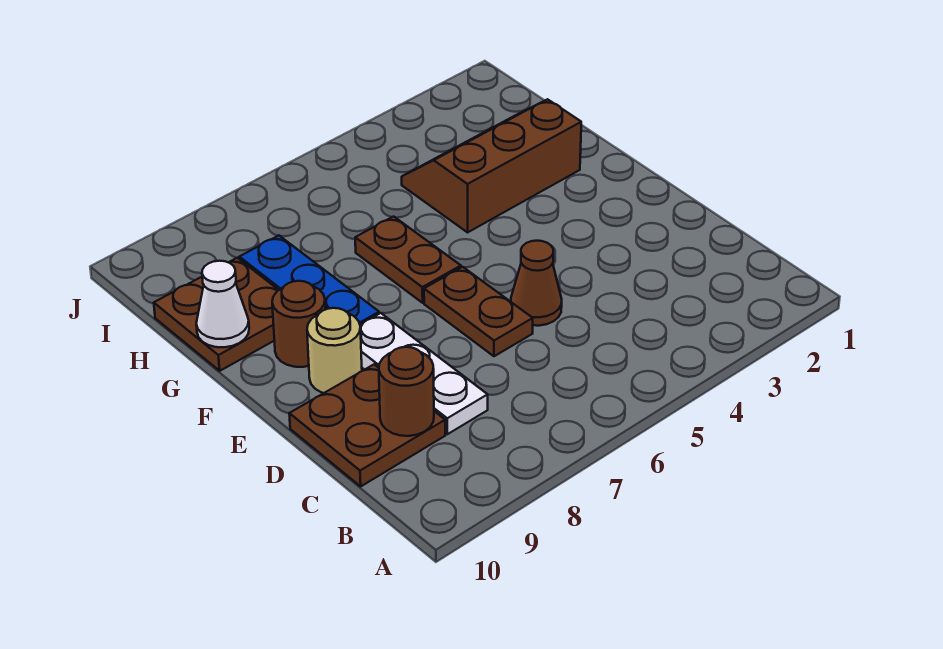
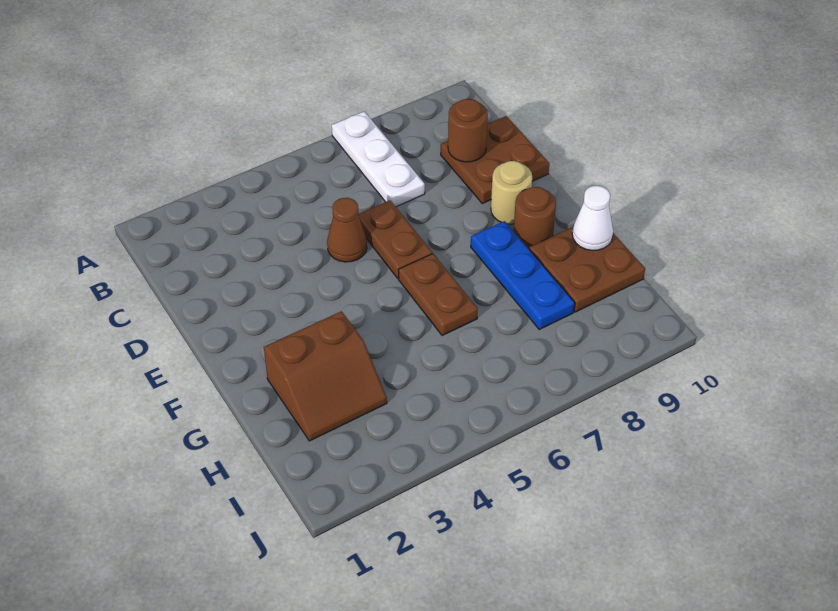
white plate C8:E8 level 1 -> white plate A7:C7 level 1
brown slope G2:H4 level 1 top G -> brown slope G2:H3 level 1 top G

